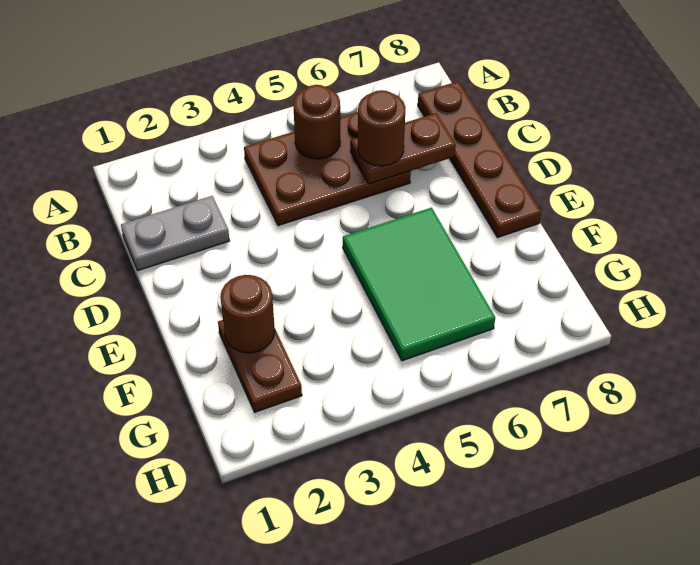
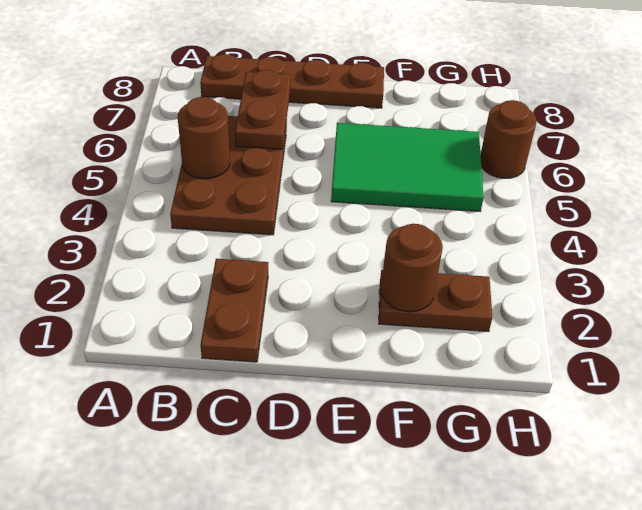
grey plate C1:C2 level 1 -> brown plate C1:C2 level 1
brown round brick C6 level 3 -> brown round brick H6 level 1

